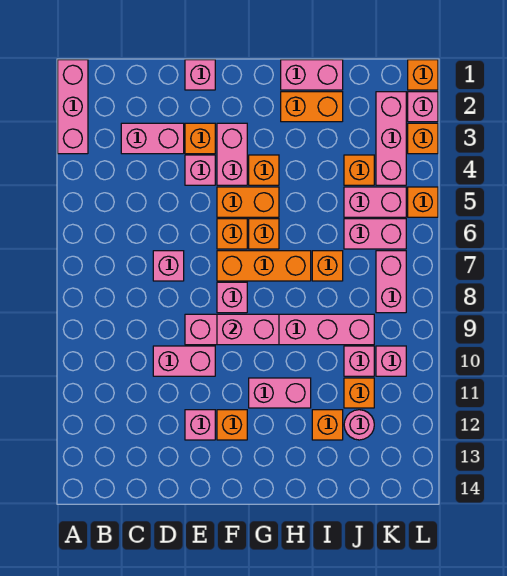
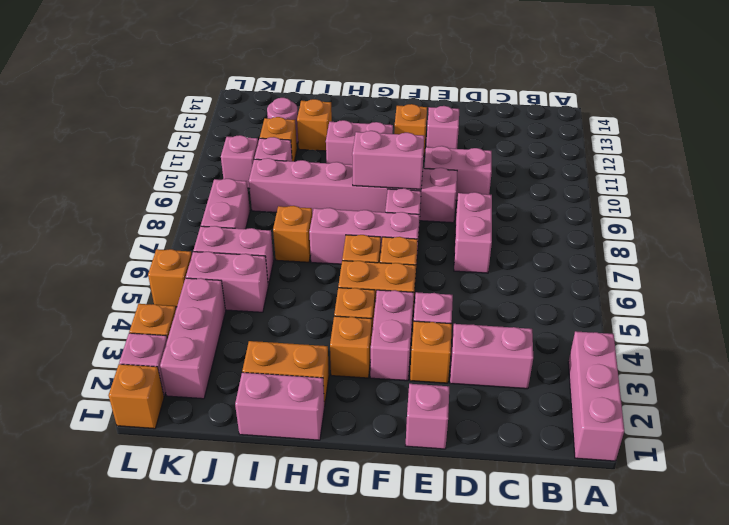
pink brick D7 level 1 -> pink brick D7:D8 level 1
orange brick F7:H7 level 1 -> pink brick F7:H7 level 1
orange brick J4 level 1 -> orange brick G3 level 1

